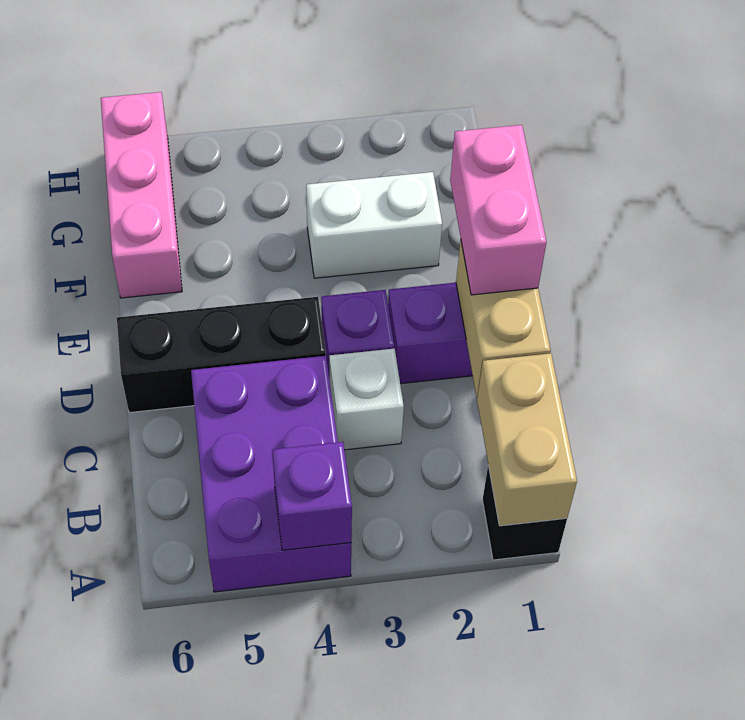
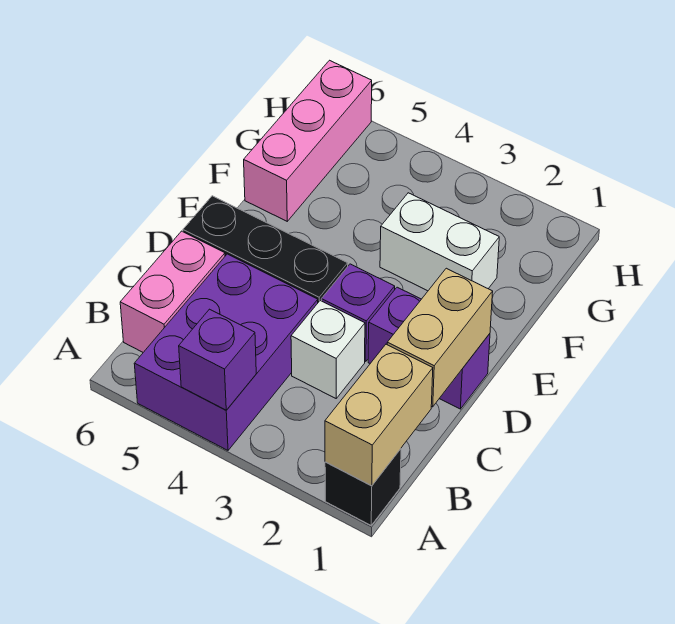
pink brick D1:E1 level 3 -> pink brick B6:C6 level 1

